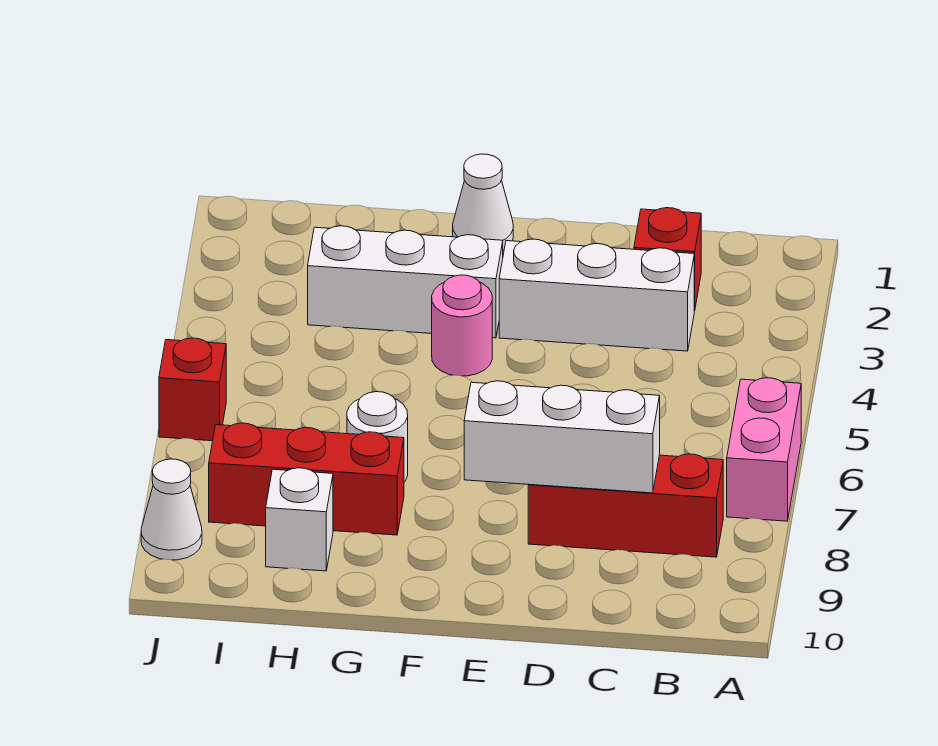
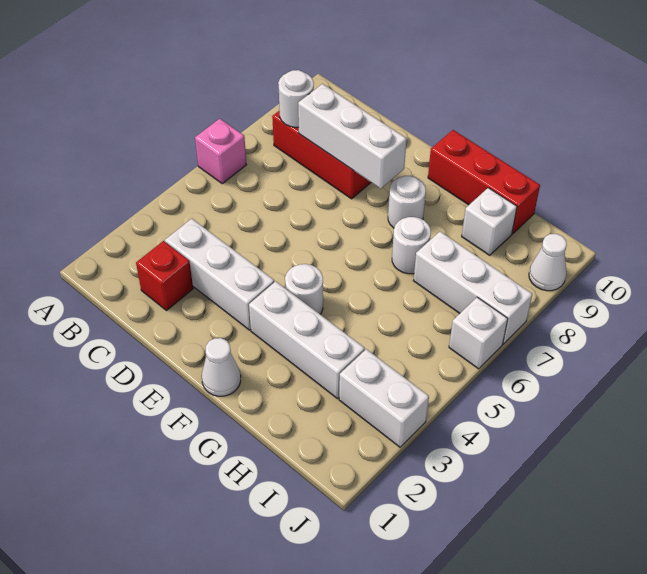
pink brick A6:A7 level 1 -> pink brick A6 level 1
none -> white round brick B8 level 2
pink round brick F4 level 1 -> white round brick F4 level 1
none -> white round brick F8 level 1
red brick G8:I8 level 1 -> red brick F10:H10 level 1
none -> white brick H7:J7 level 1
none -> white brick I3:J3 level 1
red brick J6 level 1 -> white brick J6 level 1

